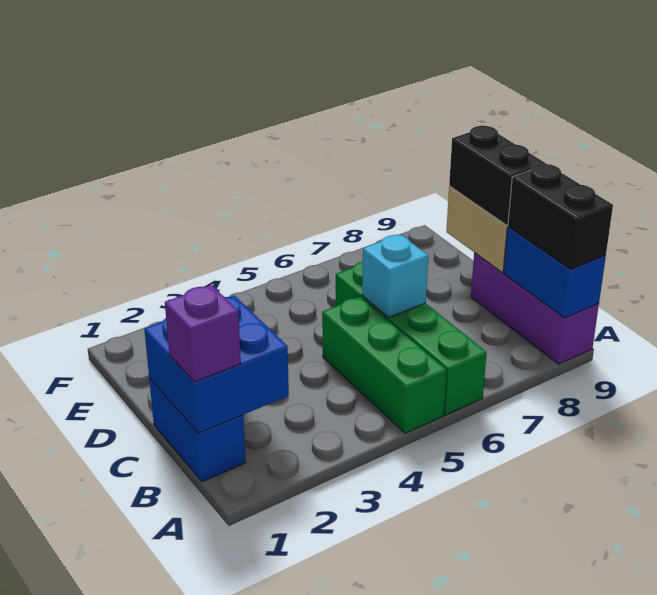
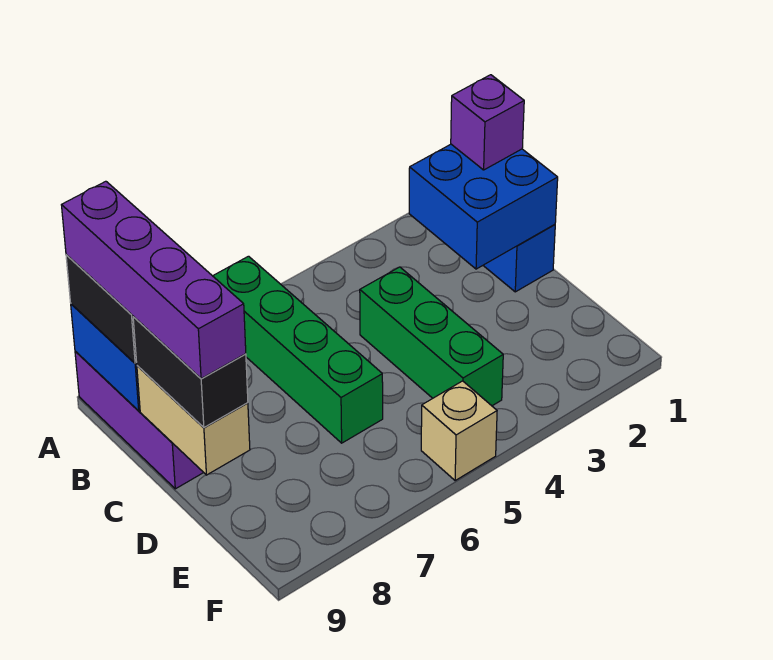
green brick A5:C5 level 1 -> green brick C4:E4 level 1
none -> purple brick A9:D9 level 4
cyan brick C6 level 2 -> none
none -> tan brick F5 level 1

